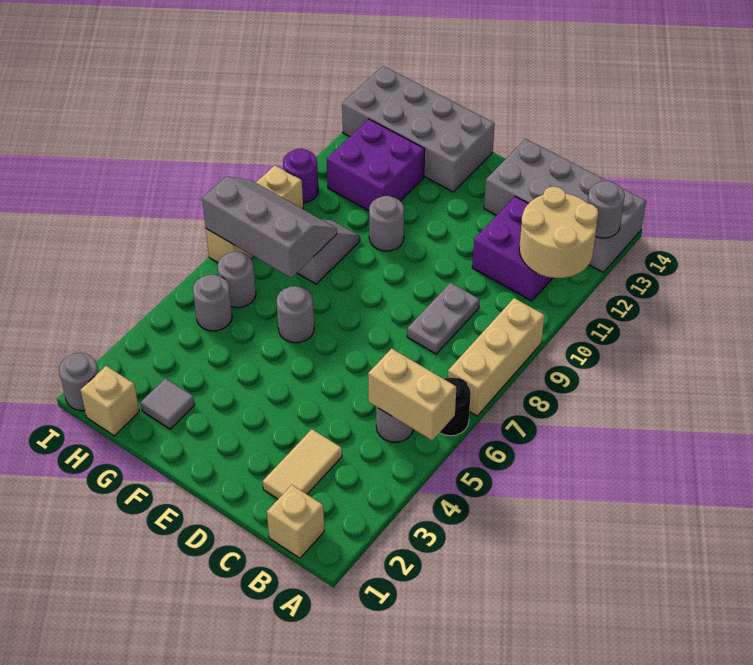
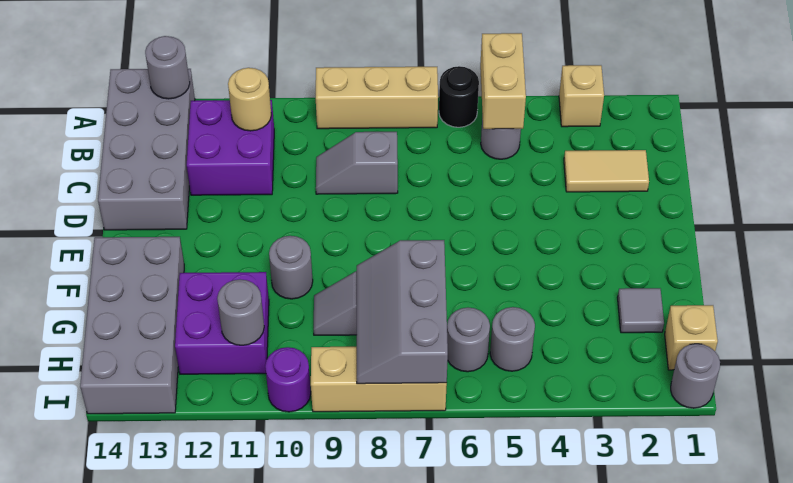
tan round brick A11:B12 level 2 -> tan round brick B11 level 2
tan brick B1 level 1 -> tan brick A3 level 1
grey plate C8:C9 level 1 -> grey slope C8:C9 level 1 top 8
grey round brick F6 level 1 -> grey round brick H11 level 2

